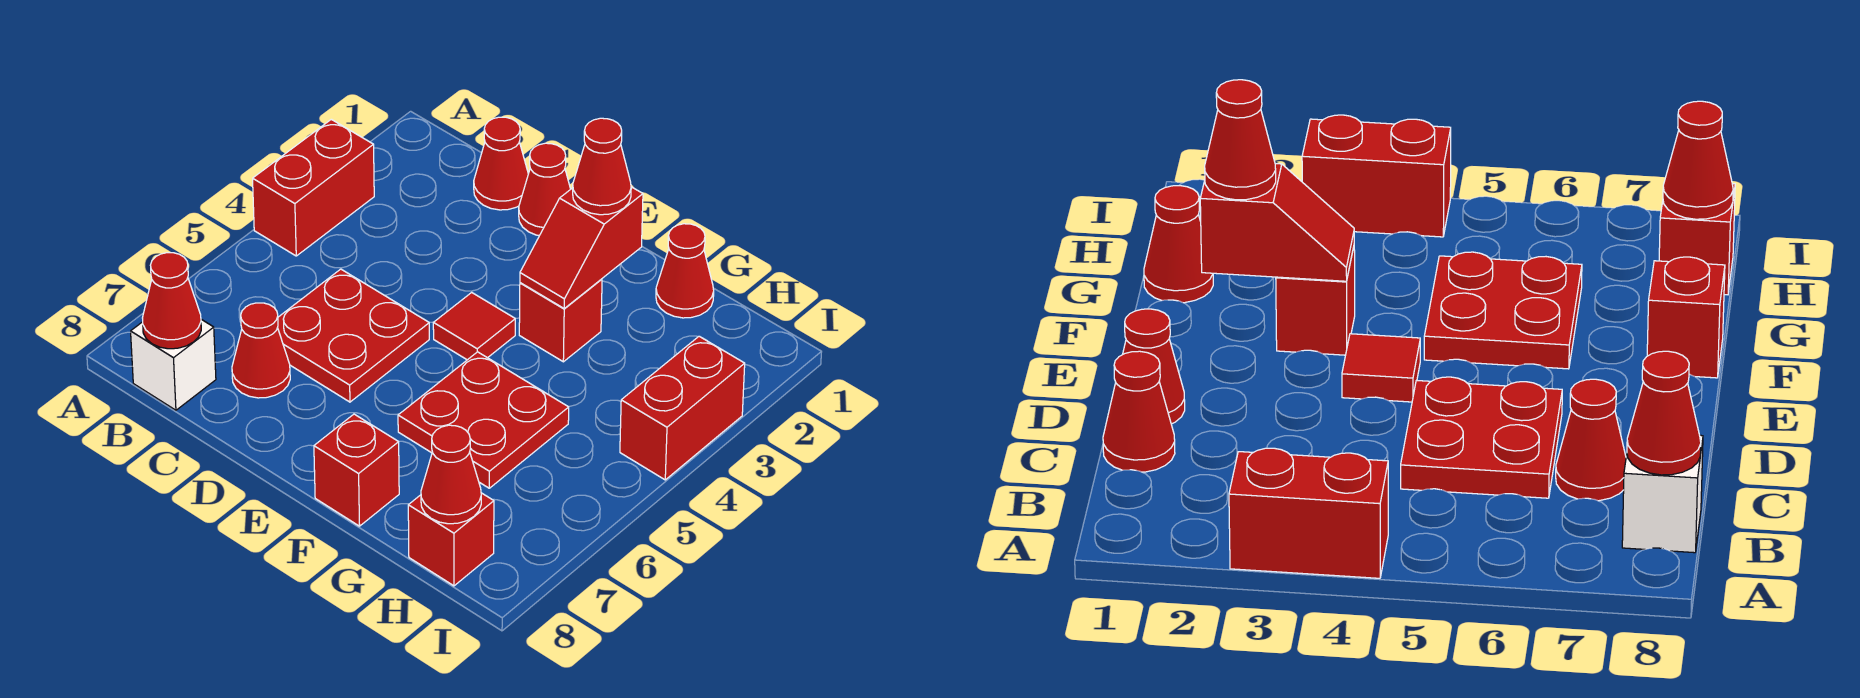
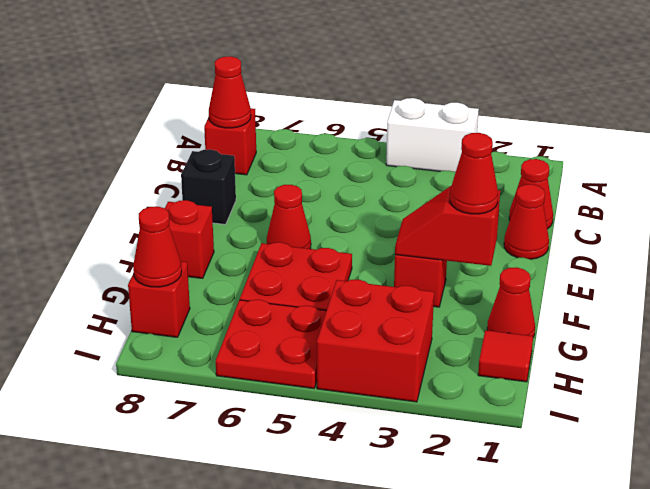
red brick A3:A4 level 1 -> white brick A3:A4 level 1
white brick B8 level 1 -> red brick B8 level 1
red plate C5:D6 level 1 -> red plate H5:I6 level 1
red cone C7 level 1 -> red cone E6 level 1
none -> black brick D8 level 1
red tile E4 level 1 -> red tile H1 level 1
red brick I3:I4 level 1 -> red brick H3:I4 level 1

